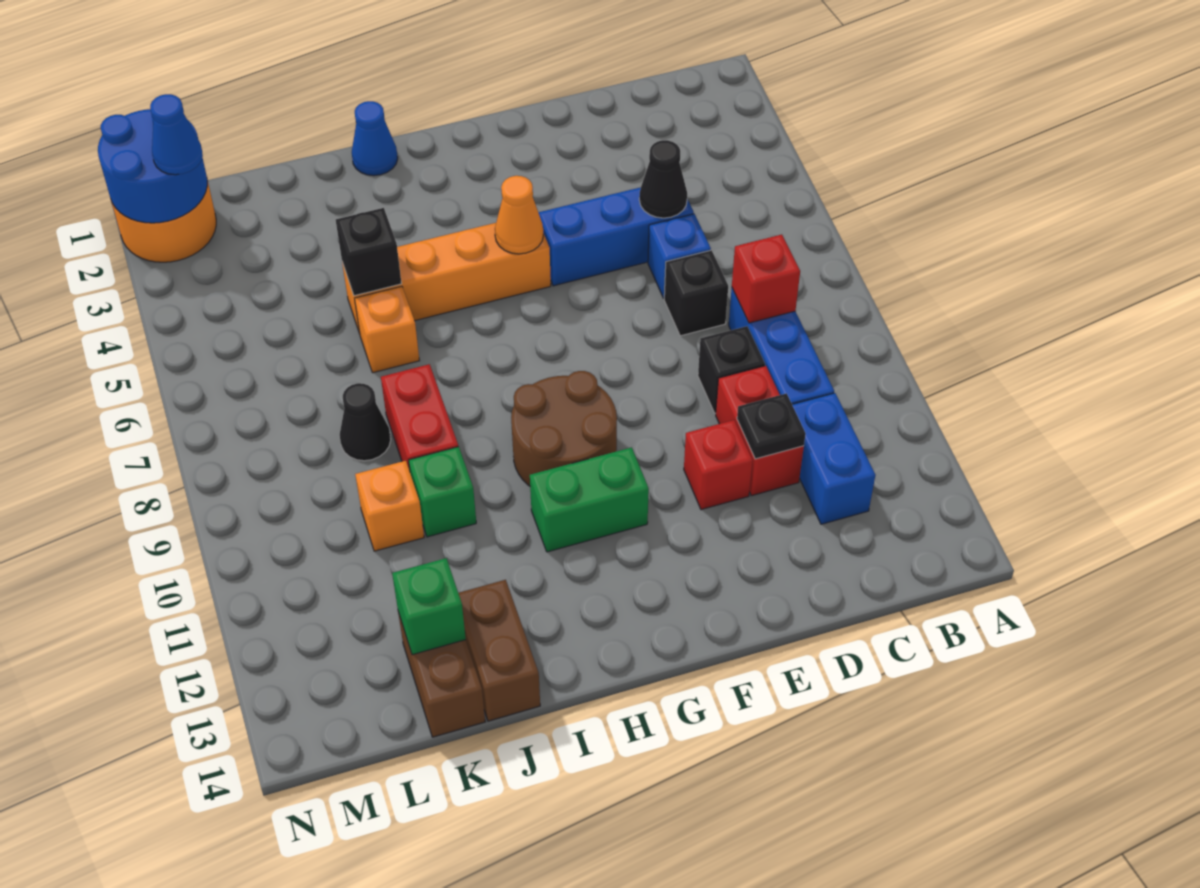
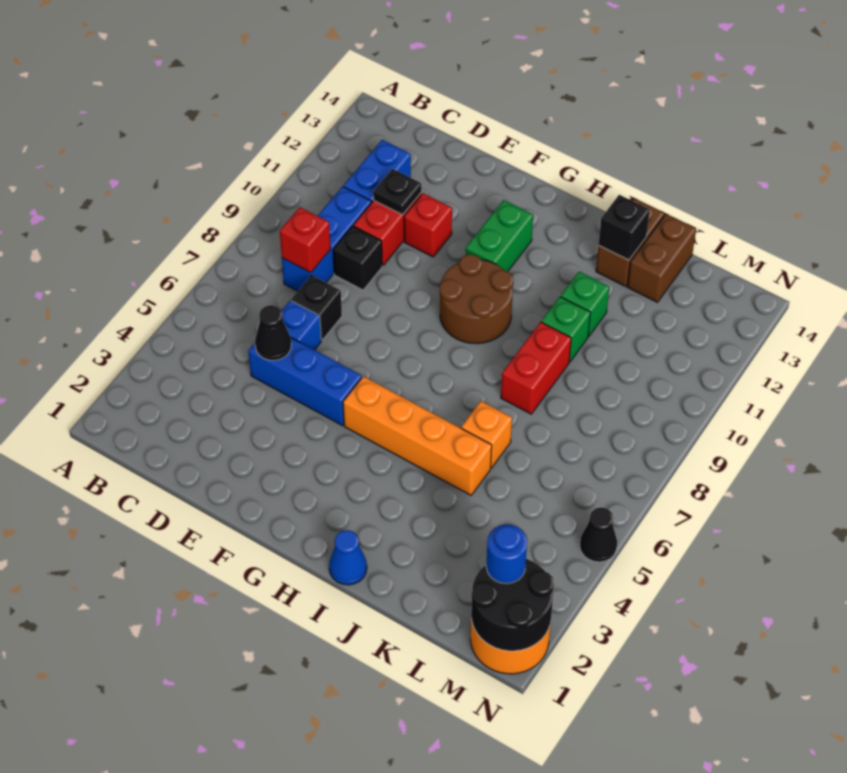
orange cone G5 level 2 -> none
green brick G11:H11 level 1 -> green brick G11:G12 level 1
black brick J5 level 2 -> black brick J13 level 2
black cone K8 level 1 -> black cone N5 level 1
orange brick K10 level 1 -> none
green brick K13 level 2 -> green brick J11 level 1
blue round brick M1:N2 level 2 -> black round brick M1:N2 level 2
blue cone M2 level 3 -> blue round brick M2 level 3

